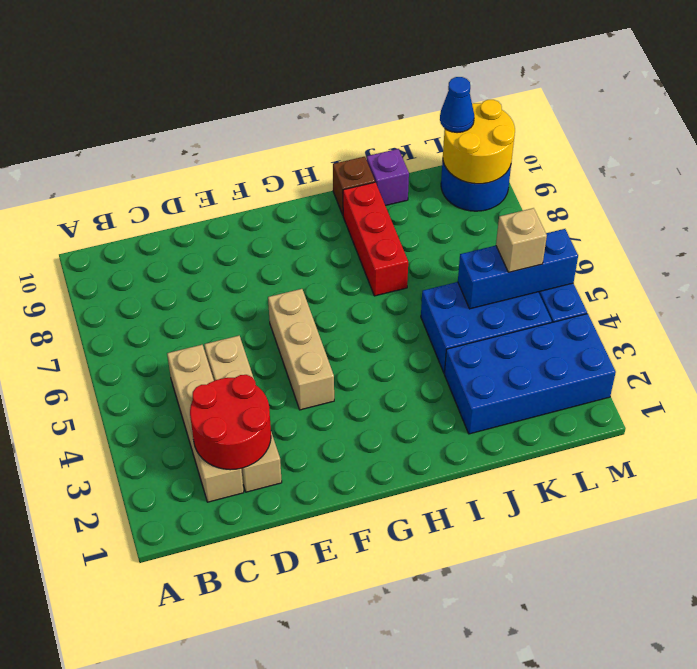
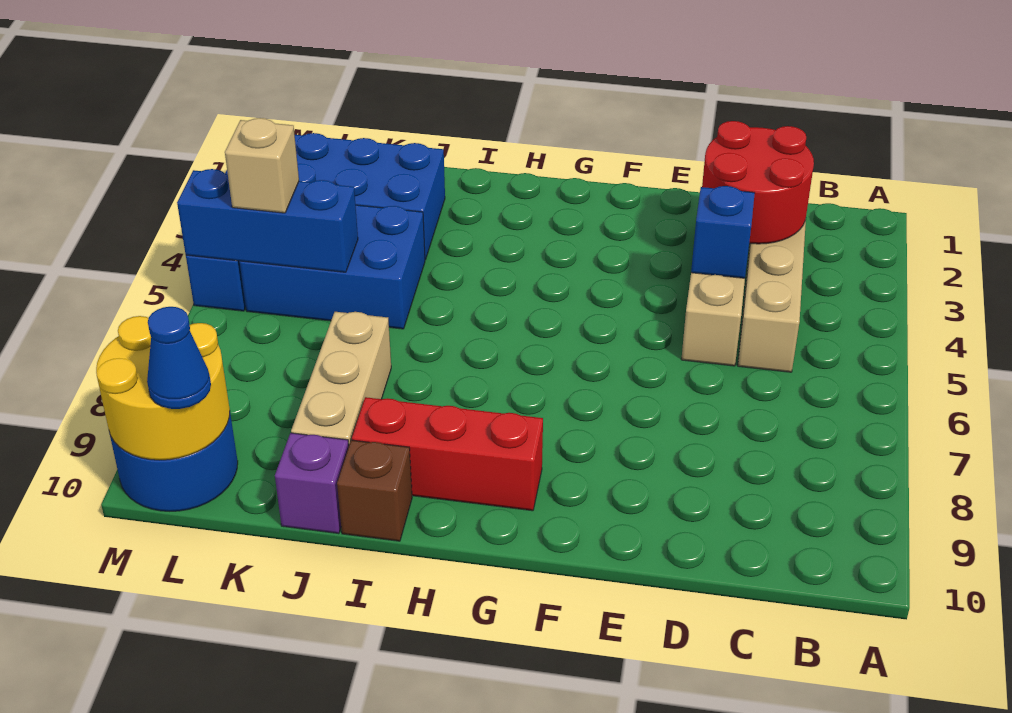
none -> blue brick D4 level 2
tan brick F4:F6 level 1 -> tan brick J7:J9 level 1
red brick I7:I9 level 1 -> red brick G9:I9 level 1

